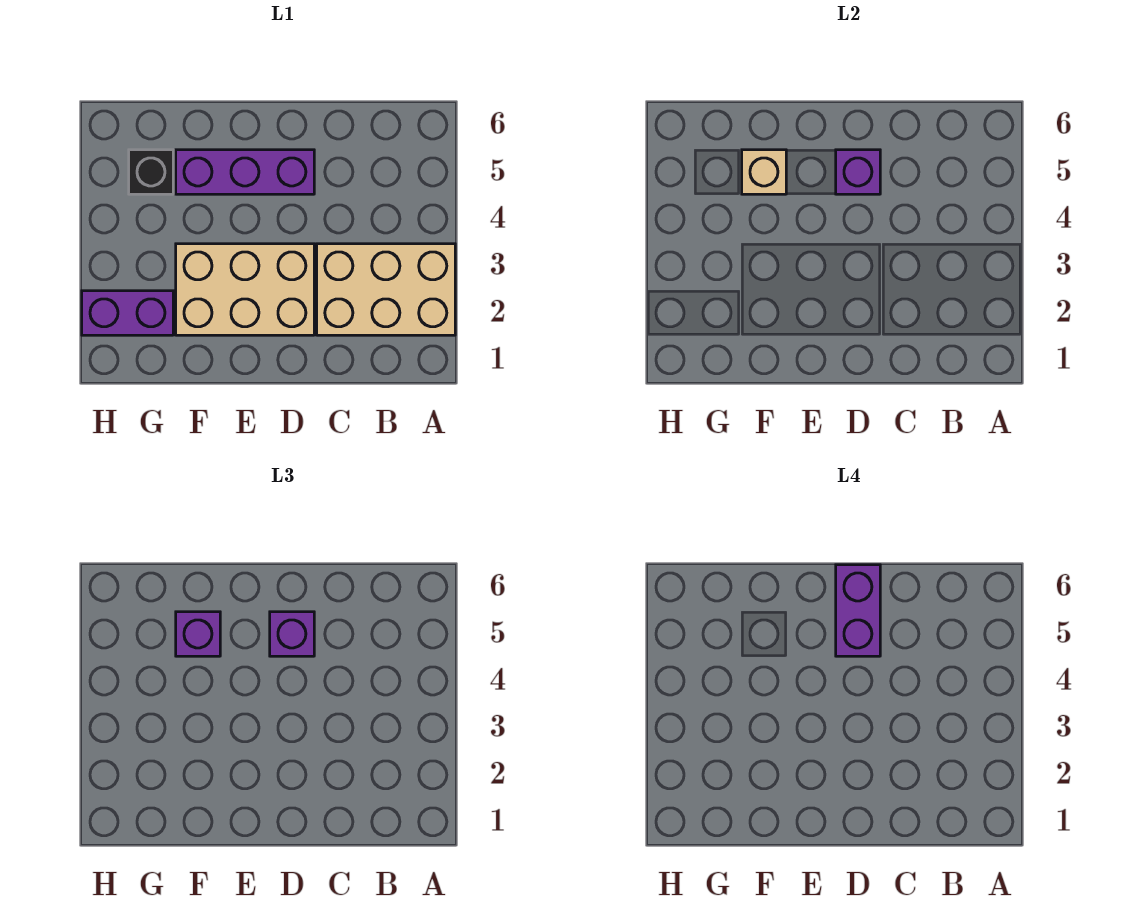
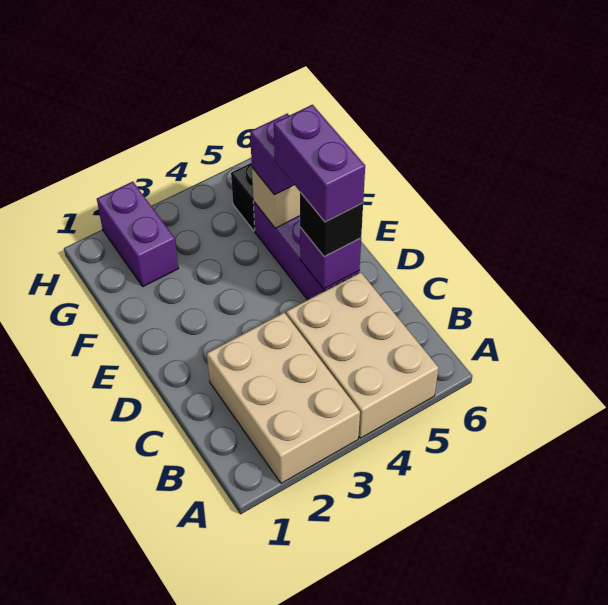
tan brick D2:F3 level 1 -> tan brick A4:C5 level 1
purple brick D5 level 3 -> black brick D5 level 3
purple brick D5:D6 level 4 -> purple brick D5:E5 level 4

